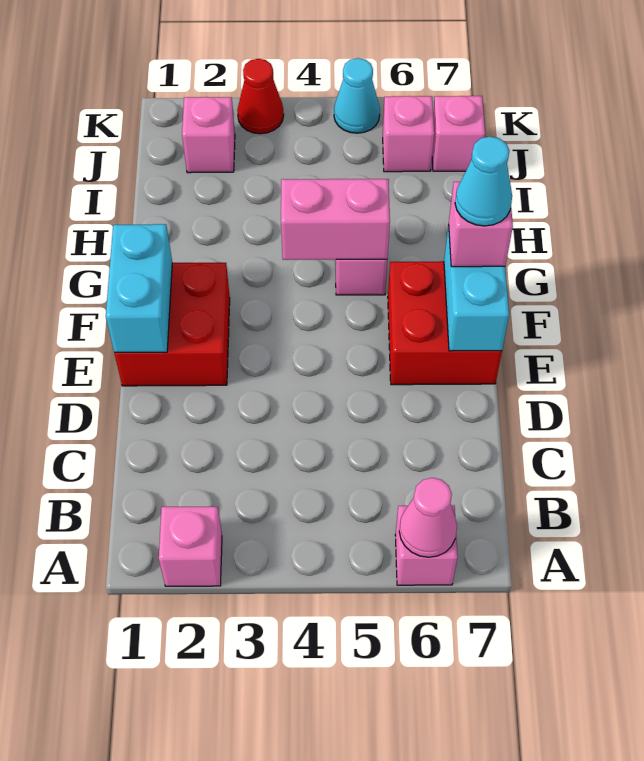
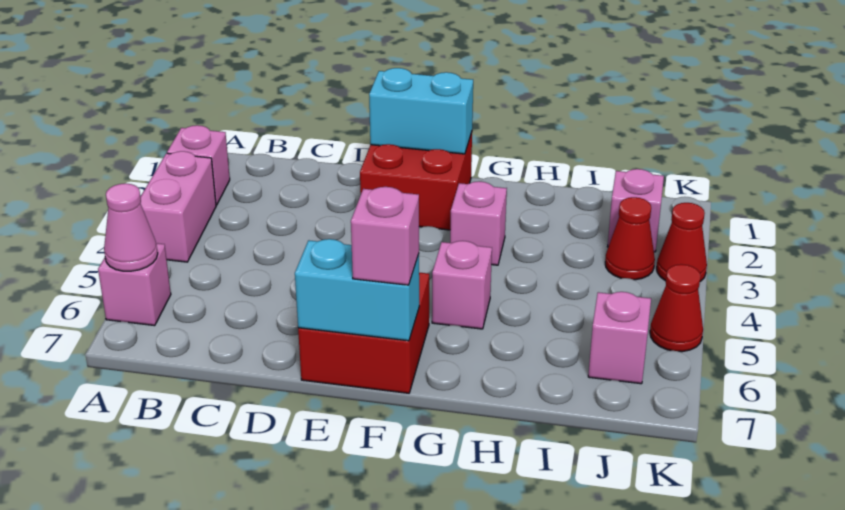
cyan cone F7 level 4 -> none
pink brick G4:G5 level 2 -> pink brick A3:A4 level 1
none -> red cone J3 level 1
pink brick J7 level 1 -> pink brick G3 level 1
cyan cone K5 level 1 -> red cone K5 level 1

